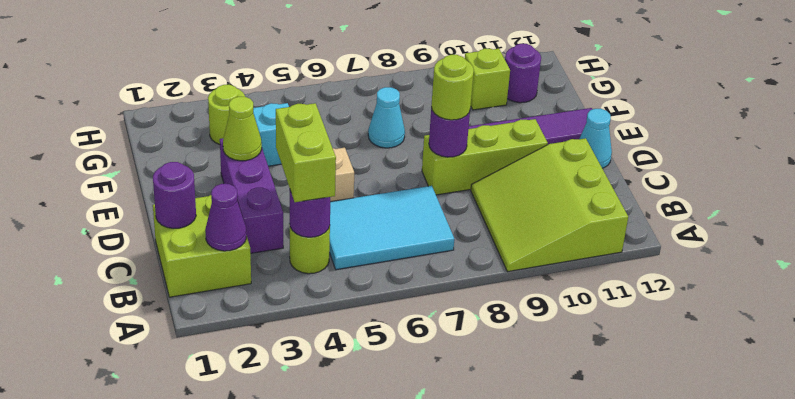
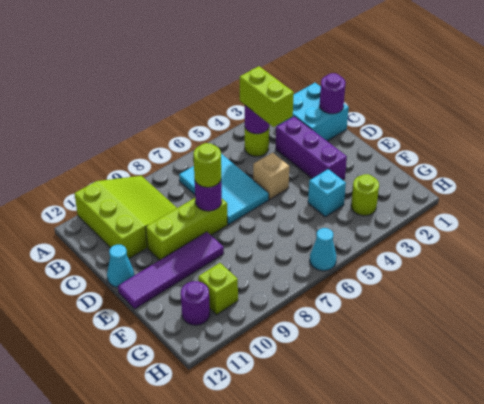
lime brick B1:C2 level 1 -> cyan brick B1:C2 level 1
purple cone B2 level 2 -> none
cyan tile B5:C7 level 1 -> cyan tile B6:D7 level 1
lime cone E3 level 2 -> none
cyan cone F7 level 1 -> cyan cone H6 level 1

